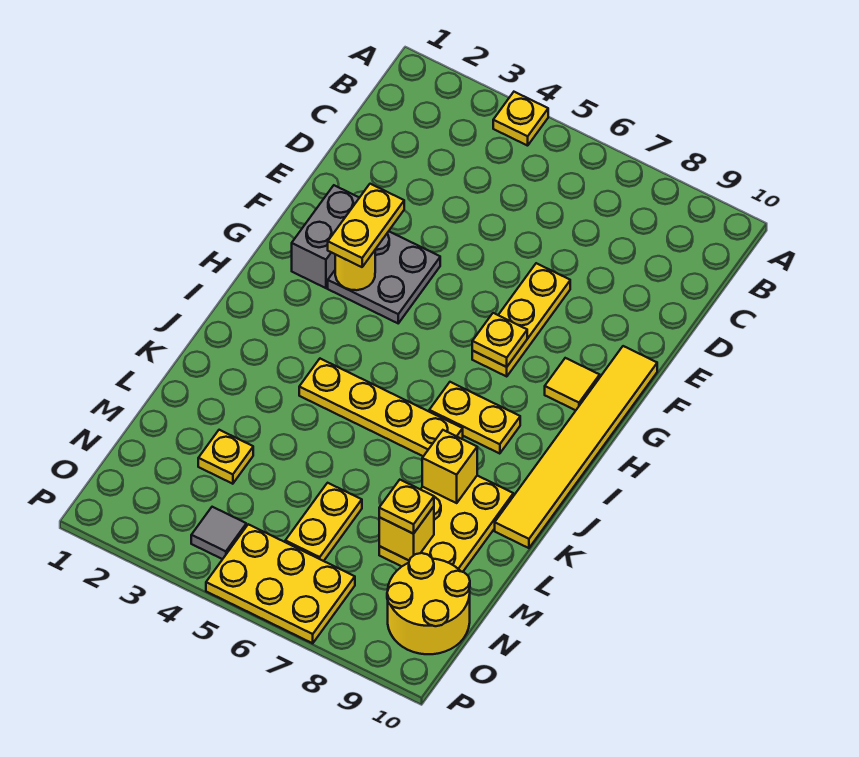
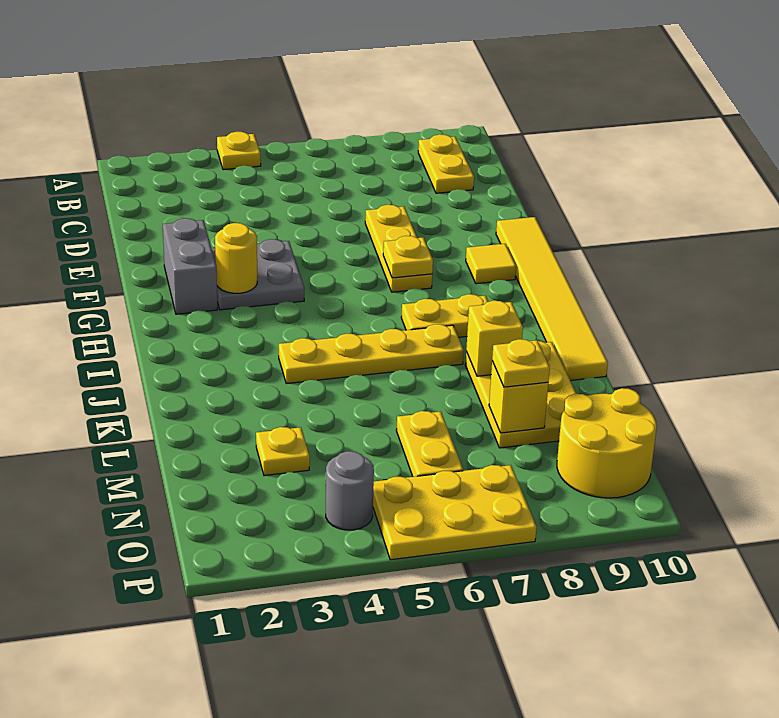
yellow plate F3:G3 level 3 -> yellow plate B9:C9 level 1
grey tile O4 level 1 -> grey round brick O4 level 1

